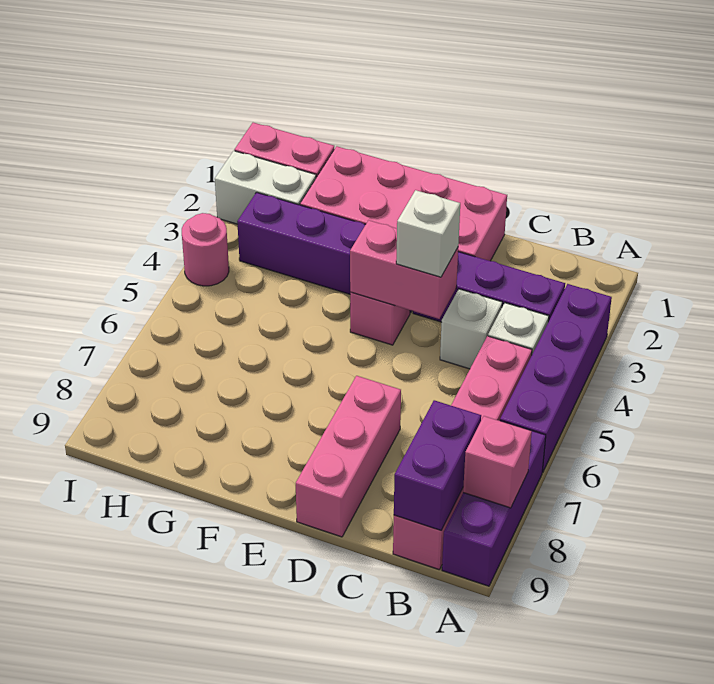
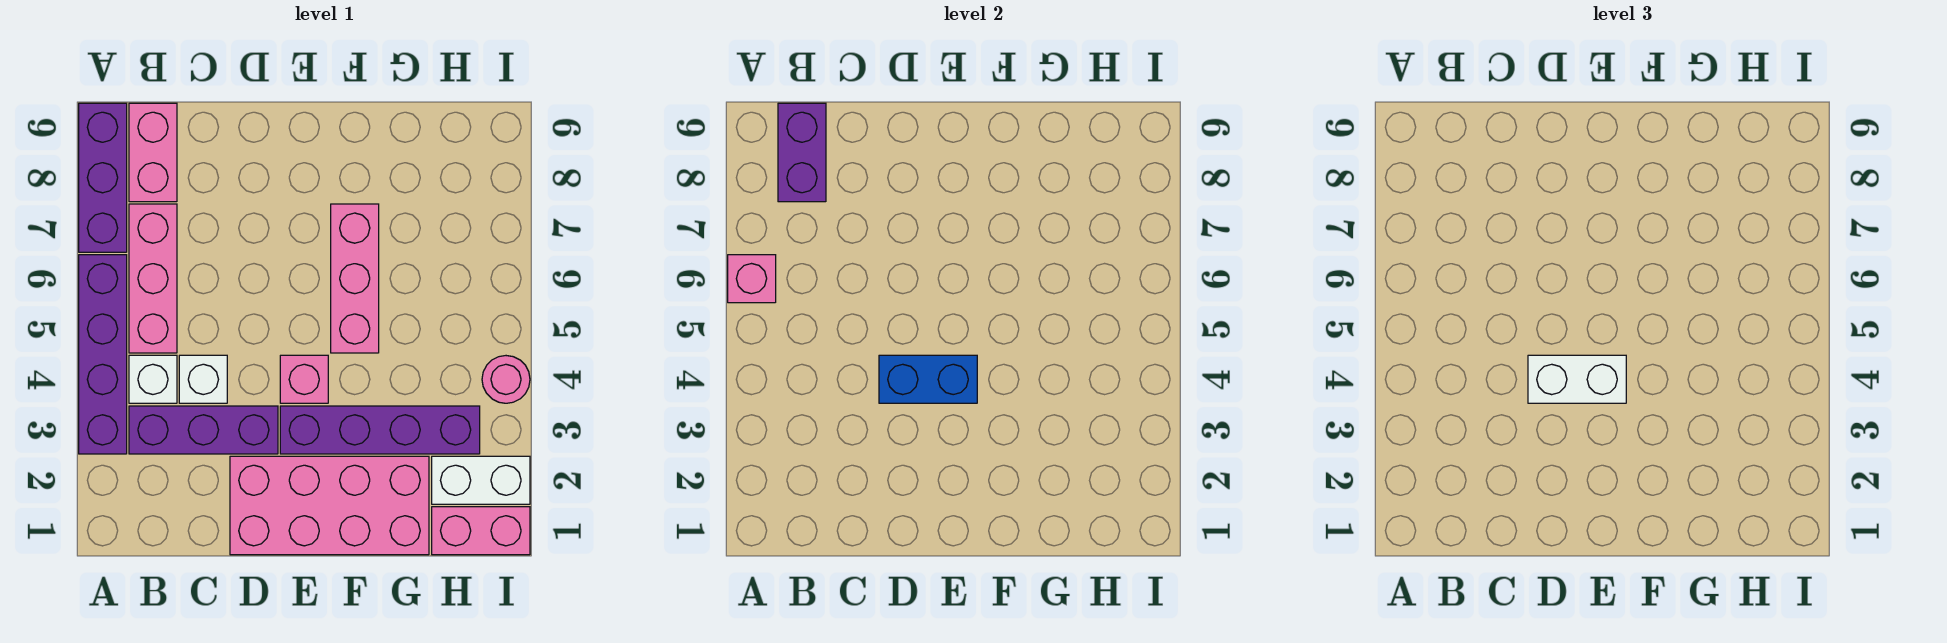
pink brick A8 level 2 -> pink brick A6 level 2
pink brick D4:E4 level 2 -> blue brick D4:E4 level 2
white brick D4 level 3 -> white brick D4:E4 level 3
pink brick D7:D9 level 1 -> pink brick F5:F7 level 1

